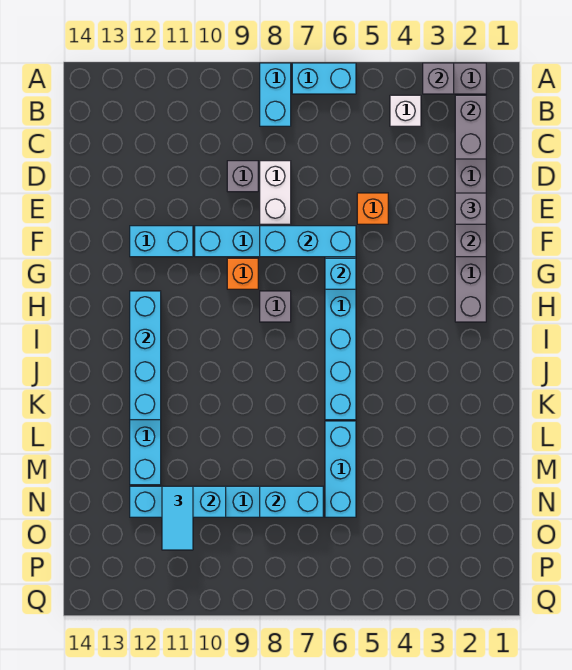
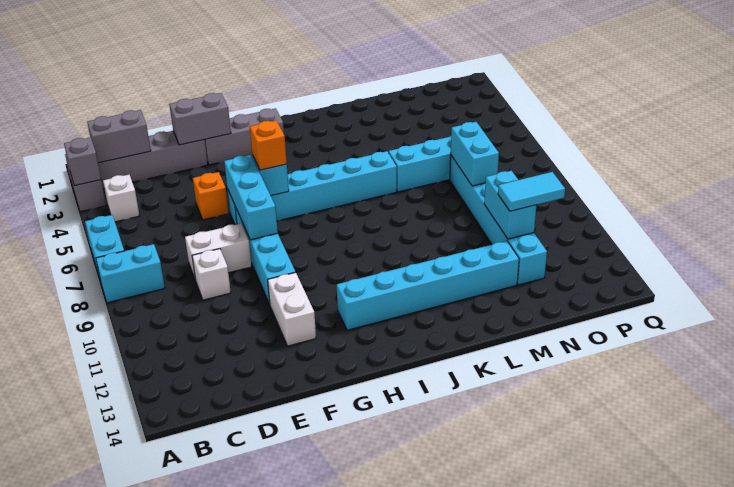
grey brick D9 level 1 -> white brick D9 level 1
grey brick E2 level 3 -> none
cyan brick F11:F12 level 1 -> white brick F11:F12 level 1
orange brick G9 level 1 -> orange brick G6 level 3
grey brick H8 level 1 -> none
cyan brick H12:K12 level 2 -> none

